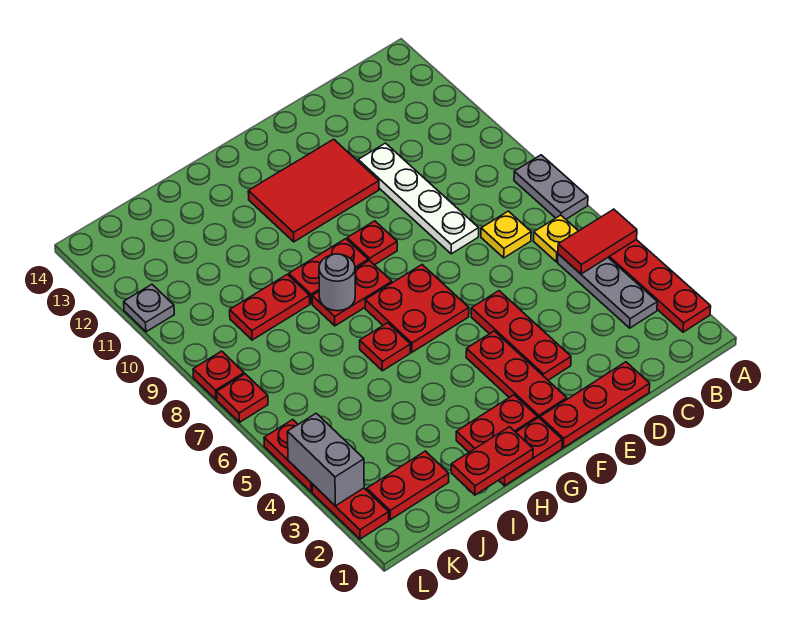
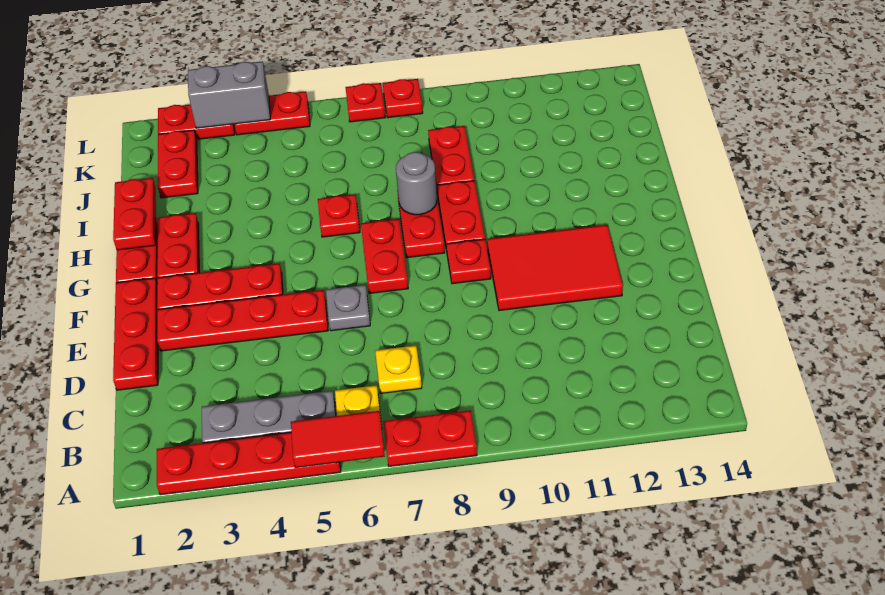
red tile A5:B5 level 2 -> red tile A5:A6 level 2
grey plate A7:A8 level 1 -> red plate A7:A8 level 1
white plate D8:D11 level 1 -> none
red plate E3:E5 level 1 -> red plate E2:E5 level 1
red tile E11:G12 level 1 -> red tile E10:F12 level 1
red plate F6:G7 level 1 -> red plate F7:G7 level 1
grey plate L11 level 1 -> grey plate E6 level 1

